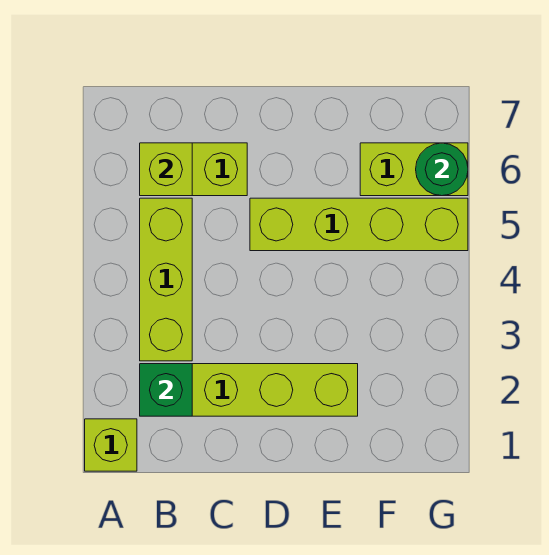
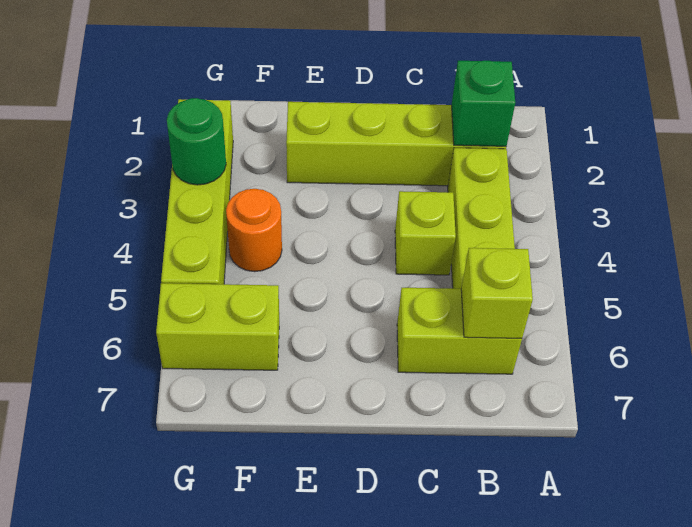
lime brick A1 level 1 -> lime brick C4 level 1
lime brick D5:G5 level 1 -> lime brick G2:G5 level 1
none -> orange round brick F4 level 1
green round brick G6 level 2 -> green round brick G3 level 2

